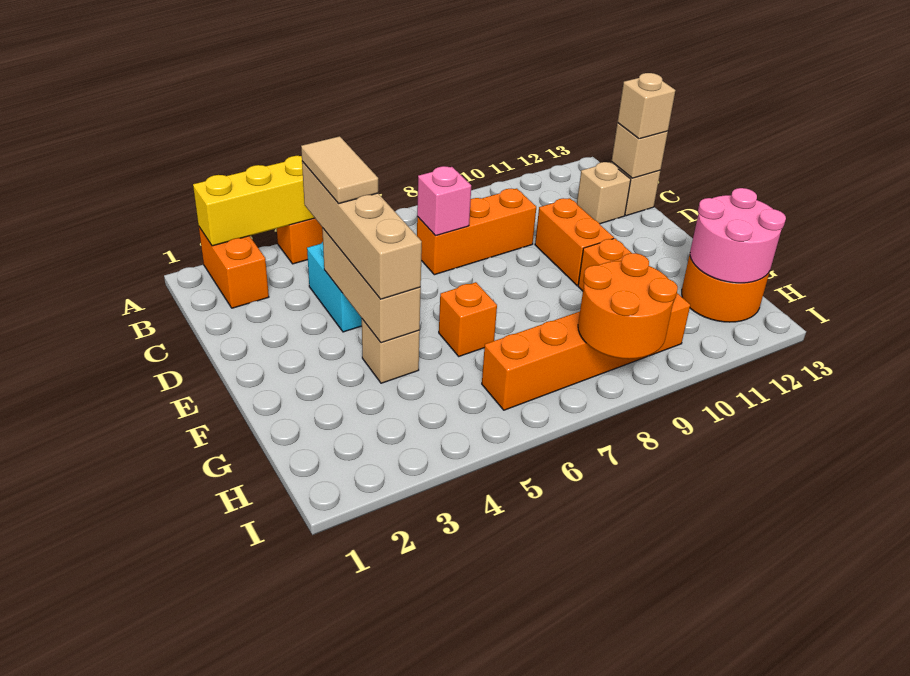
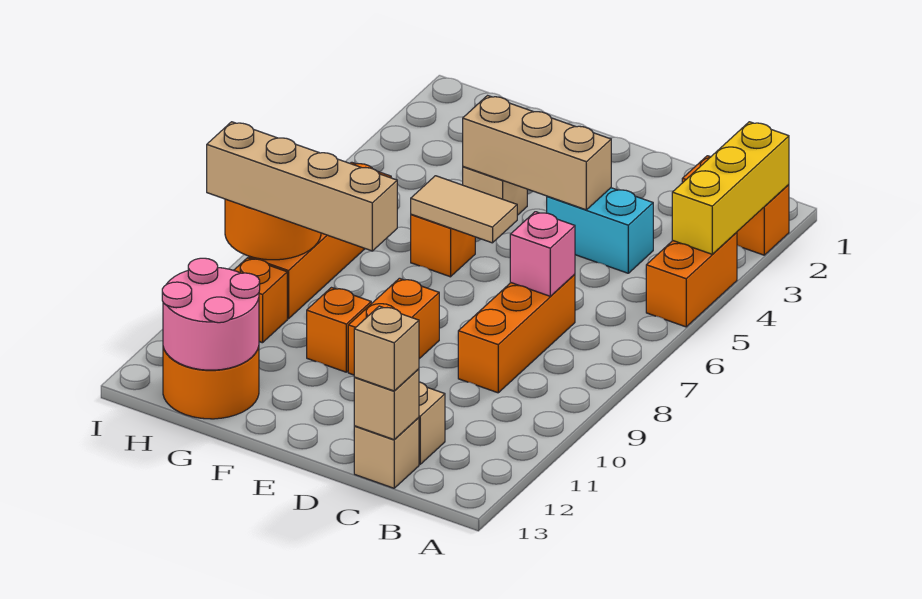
tan brick C4:F4 level 3 -> tan brick F9:I9 level 3
tan tile C4:D4 level 4 -> tan tile E6:F6 level 2
orange brick D10:E10 level 1 -> orange brick E9:E10 level 1

